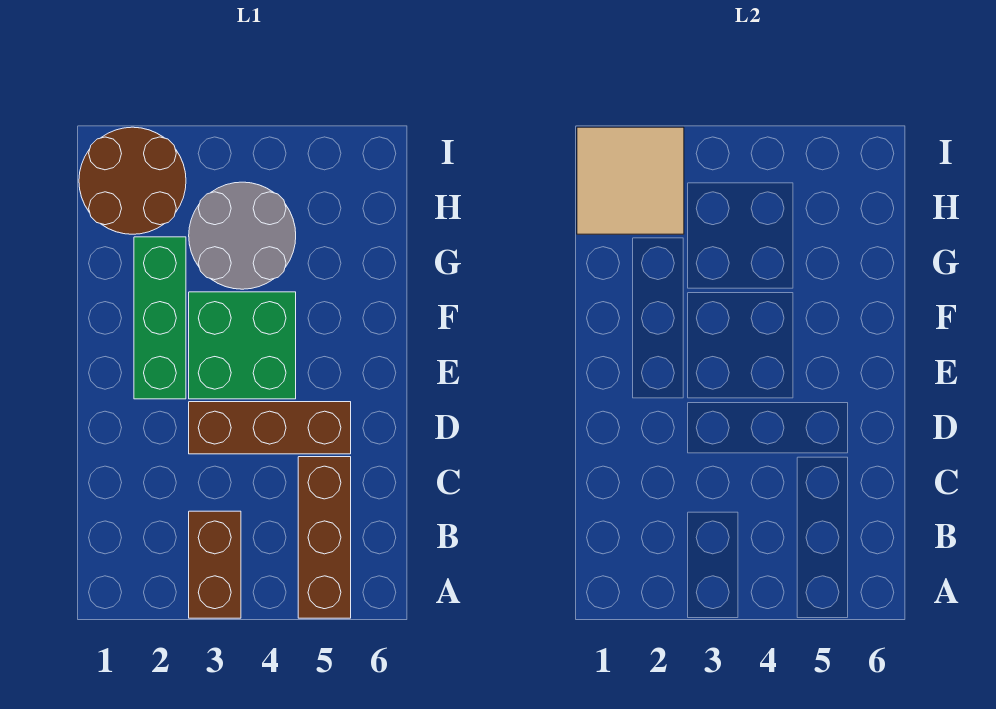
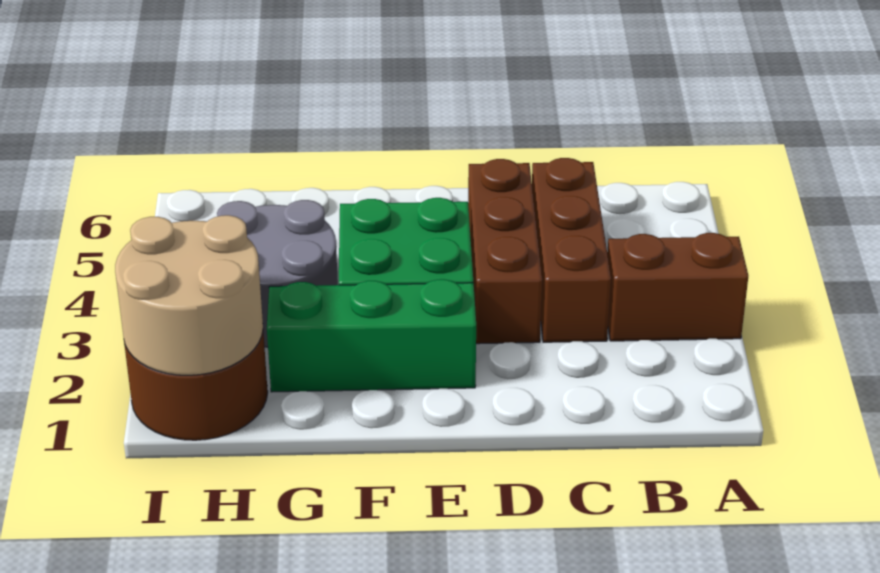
brown brick A5:C5 level 1 -> brown brick C3:C5 level 1
tan tile H1:I2 level 2 -> tan round brick H1:I2 level 2

